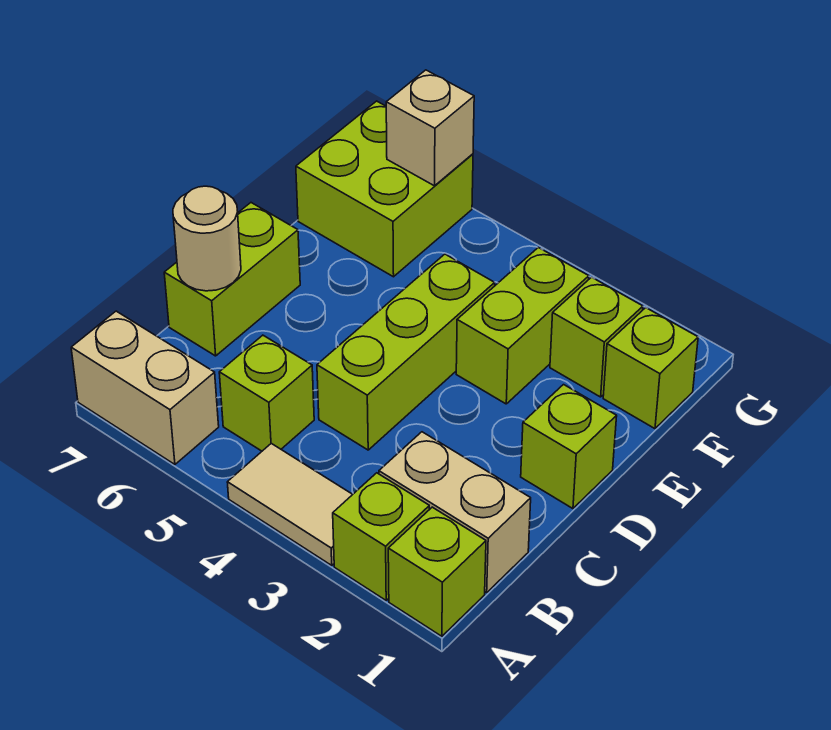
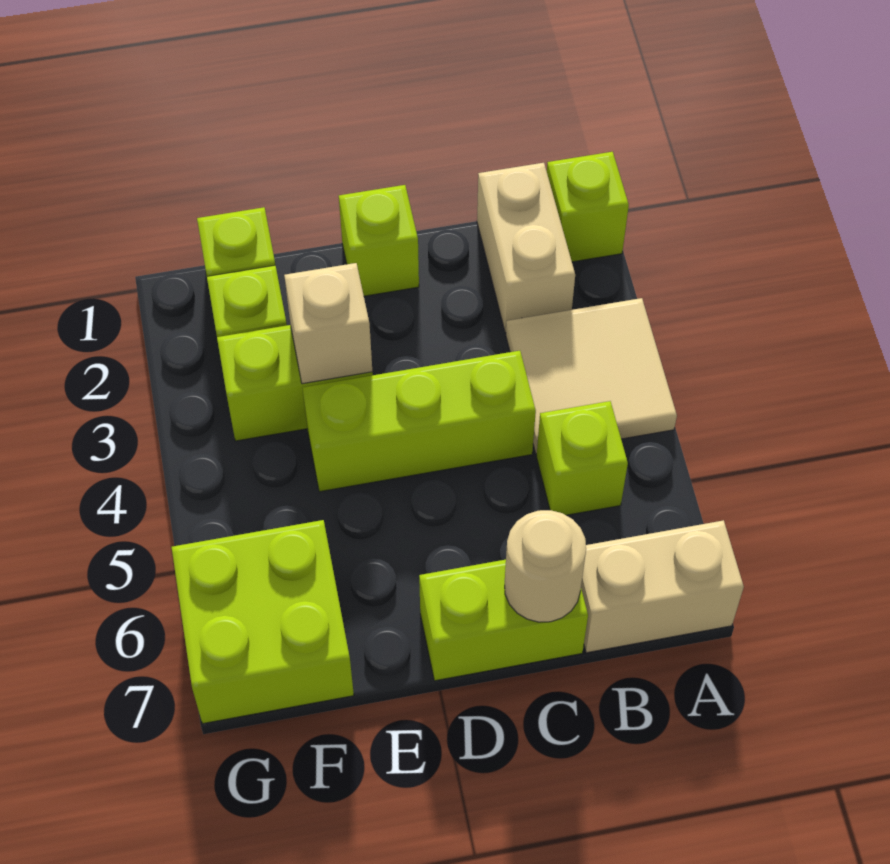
lime brick A2 level 1 -> none
tan tile A3:A4 level 1 -> tan tile A3:B4 level 1
tan brick A6:A7 level 1 -> tan brick A7:B7 level 1
tan brick G6 level 2 -> tan brick E3 level 2

